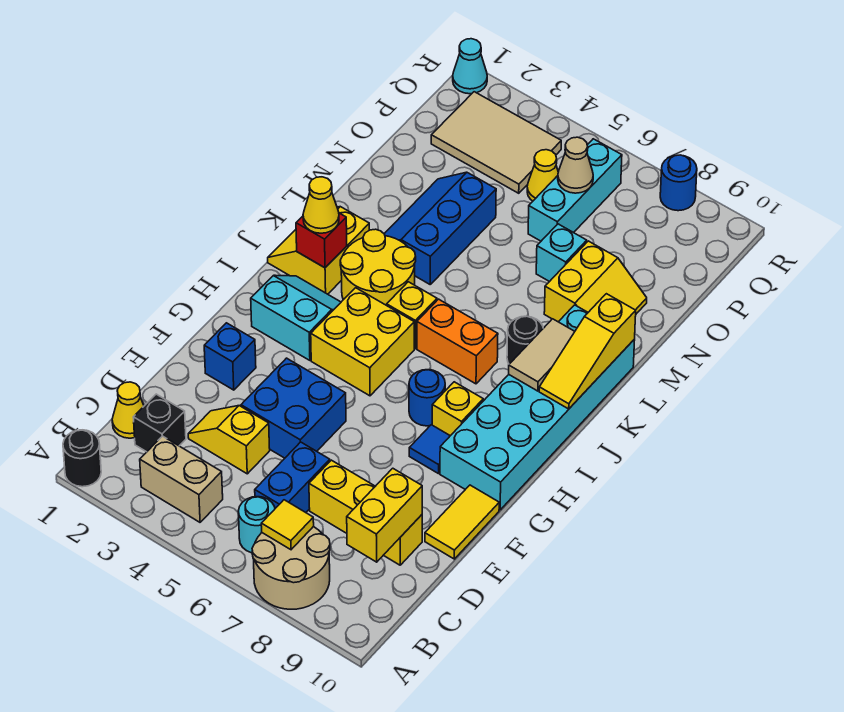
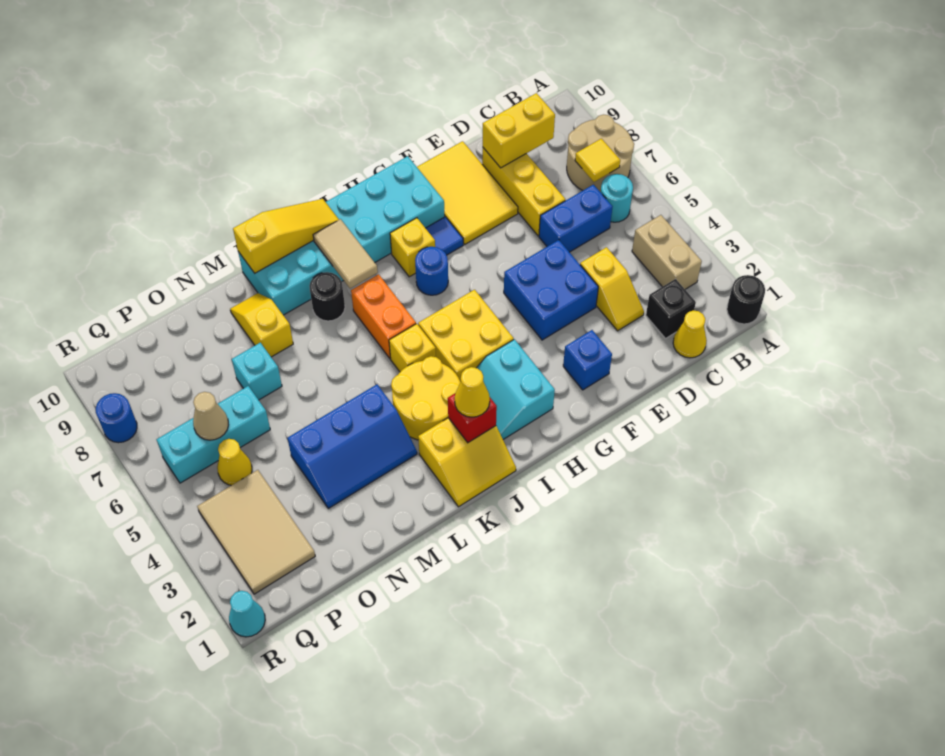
yellow tile E10:F10 level 1 -> yellow tile E8:F10 level 1
tan tile J9:K9 level 2 -> tan tile J8:J9 level 2
yellow slope M8:N9 level 1 top 8 -> yellow slope M8:M9 level 1 top 8

